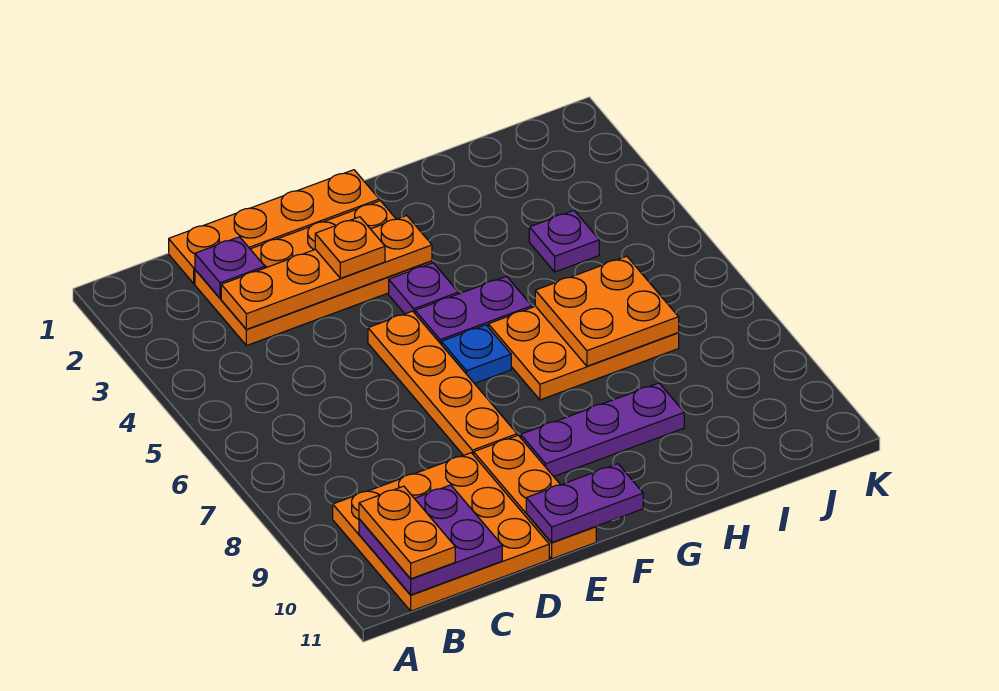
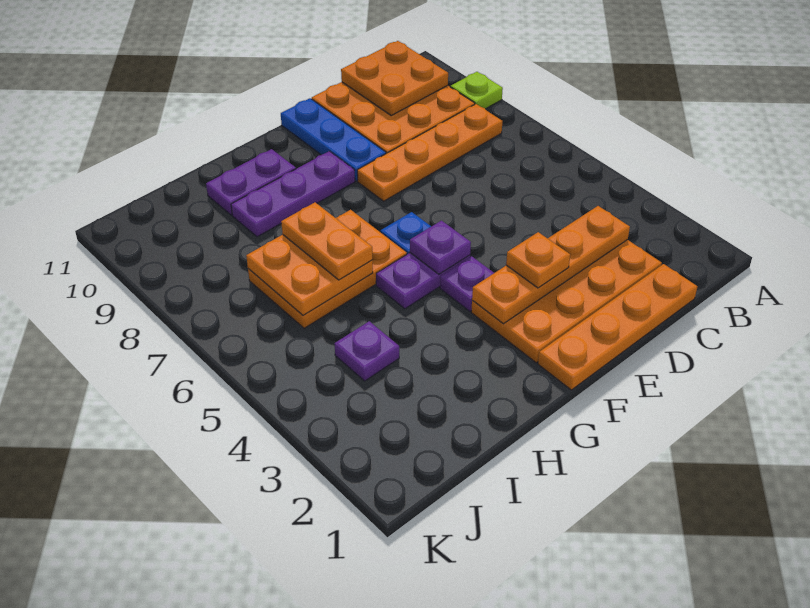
none -> lime plate A9 level 1
purple plate B10:C11 level 2 -> orange plate B10:C11 level 2
orange plate B10:B11 level 3 -> orange plate H6:H7 level 3
purple plate C2 level 2 -> purple plate F5 level 2
orange plate E5:E8 level 1 -> orange plate B8:E8 level 1
orange plate E9:E11 level 1 -> blue plate E9:E11 level 1
purple plate E11:F11 level 2 -> purple plate G10:H10 level 1

